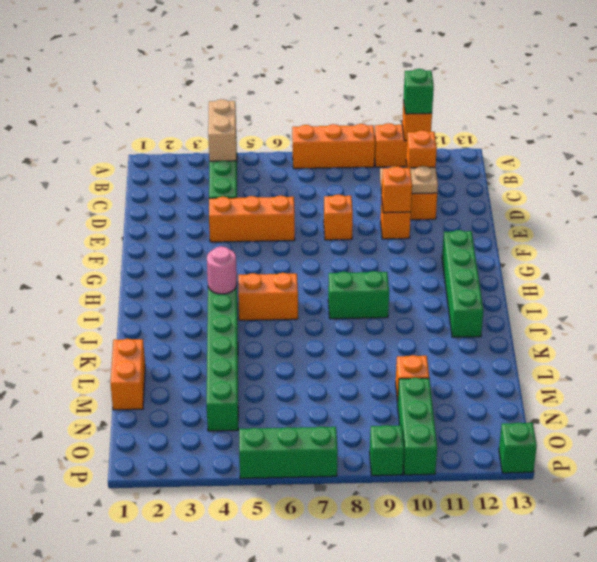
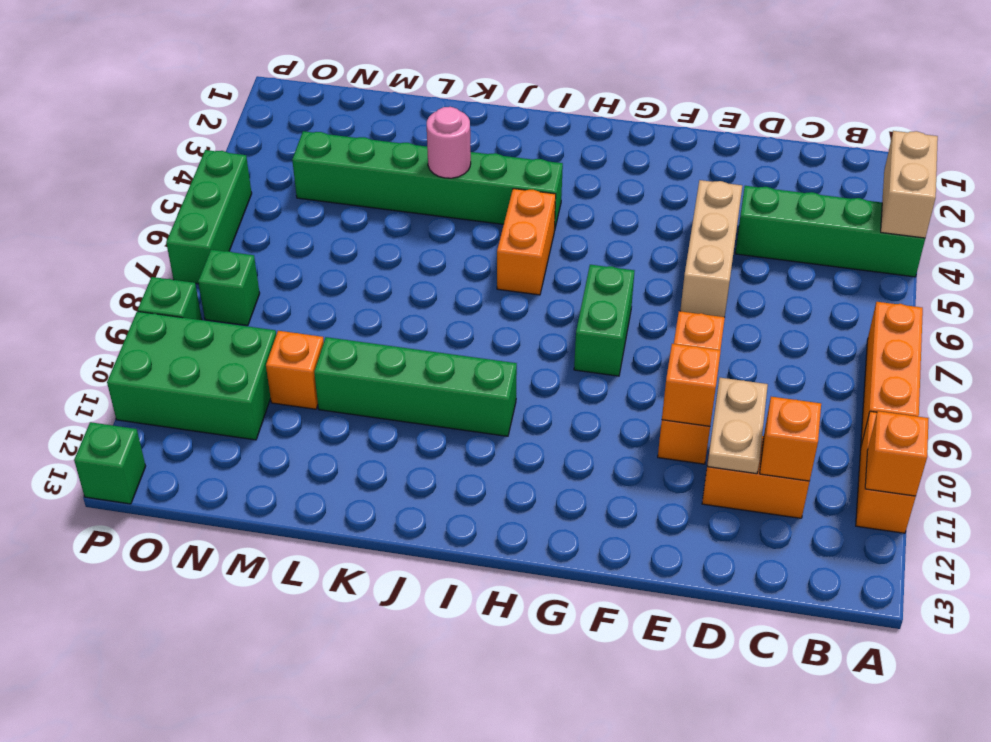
tan brick A4:B4 level 2 -> tan brick A3:A4 level 2
green brick A11 level 3 -> green brick O8 level 1
orange brick E4:E6 level 1 -> tan brick E4:E6 level 1
green brick G12:J12 level 1 -> green brick I10:L10 level 1
pink round brick I4 level 2 -> pink round brick K4 level 2
green brick I8:I9 level 1 -> green brick G7:G8 level 1
orange brick L1:M1 level 1 -> none
green brick N10:P10 level 1 -> green brick N10:P11 level 1

